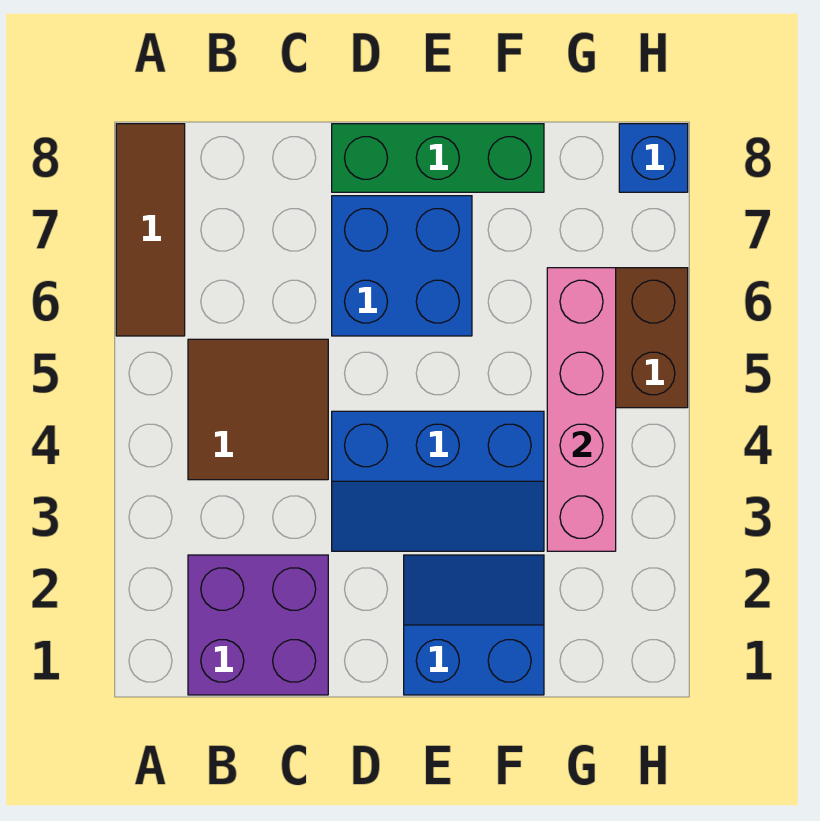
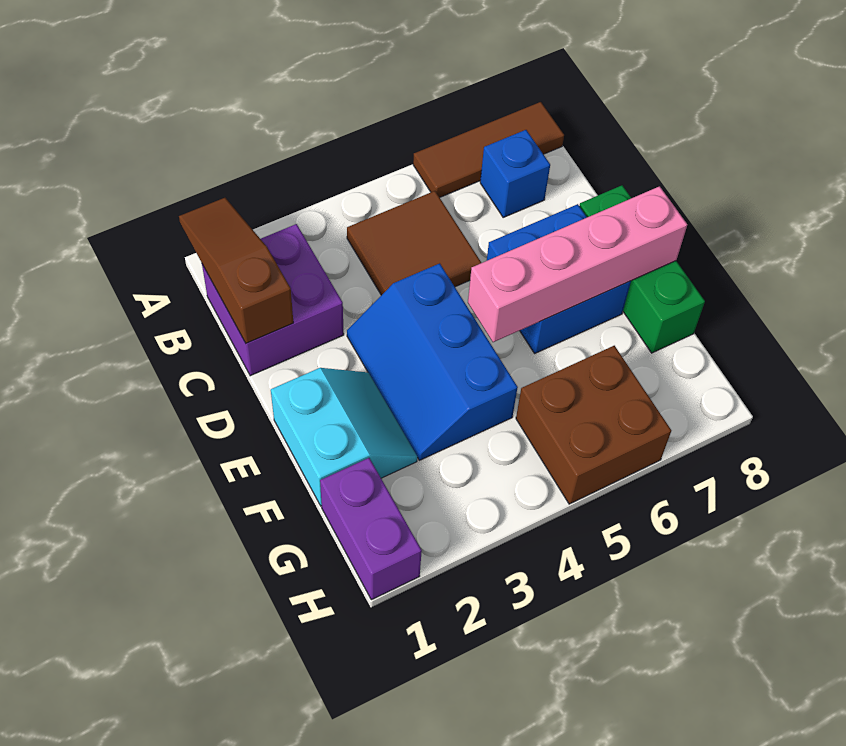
none -> brown slope A1:C1 level 2 top C
blue slope E1:F2 level 1 top 1 -> cyan slope E1:F2 level 1 top 1
none -> purple brick G1:H1 level 1
pink brick G3:G6 level 2 -> pink brick E5:E8 level 2
blue brick H8 level 1 -> blue brick B7 level 1

